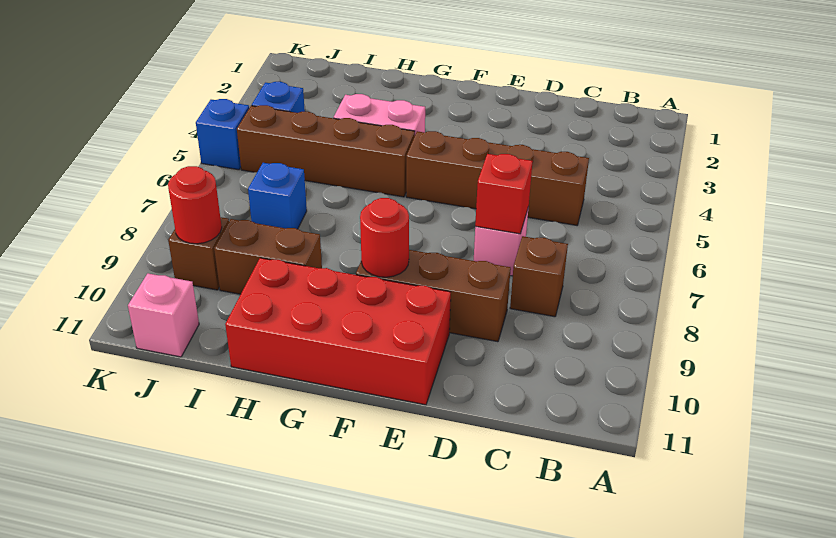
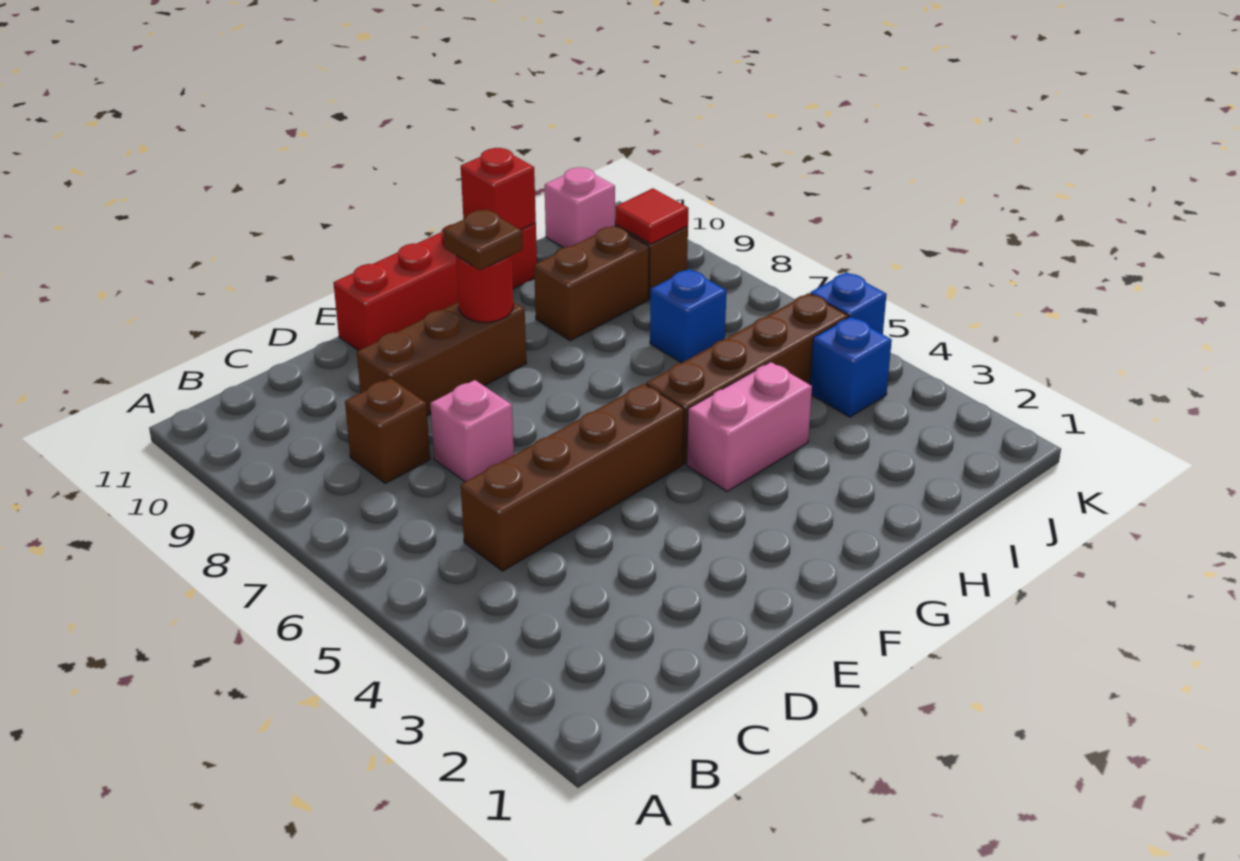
red brick D7 level 2 -> red brick H11 level 2
red brick E10:H11 level 1 -> red brick E11:H11 level 1
none -> brown plate F9 level 3
red round brick J9 level 2 -> red tile J9 level 2

